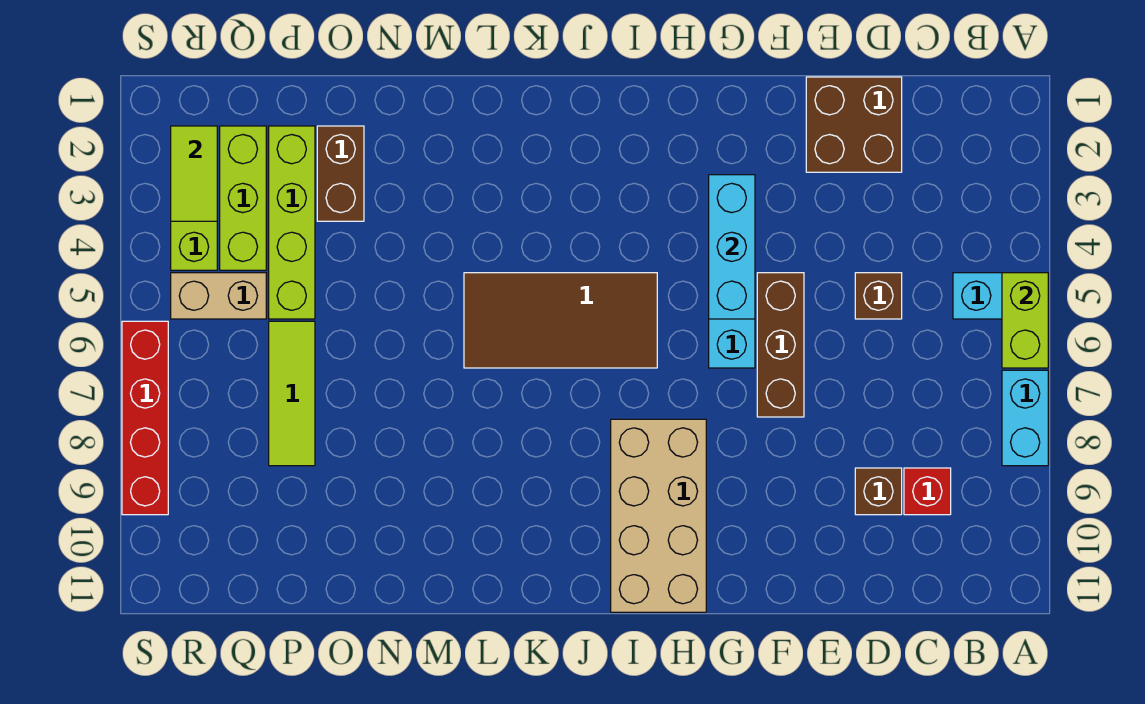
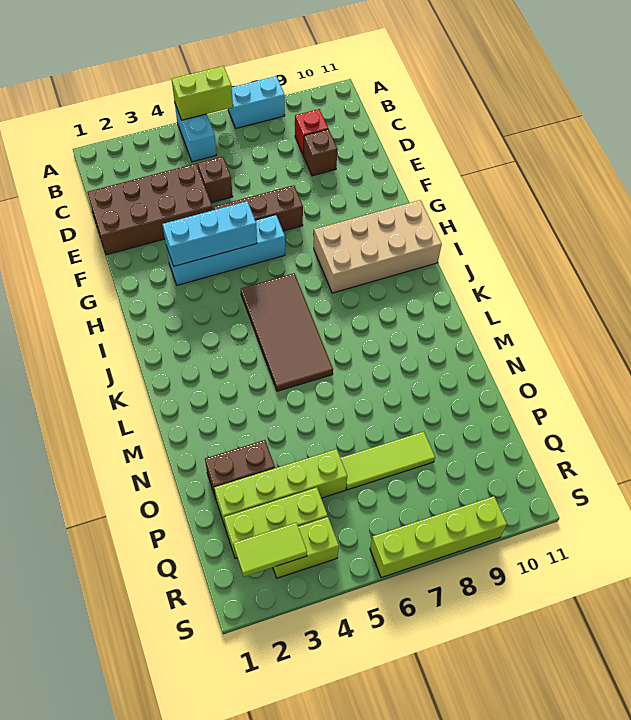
brown brick D1:E2 level 1 -> brown brick D1:E4 level 1
tan brick Q5:R5 level 1 -> none
red brick S6:S9 level 1 -> lime brick S6:S9 level 1

